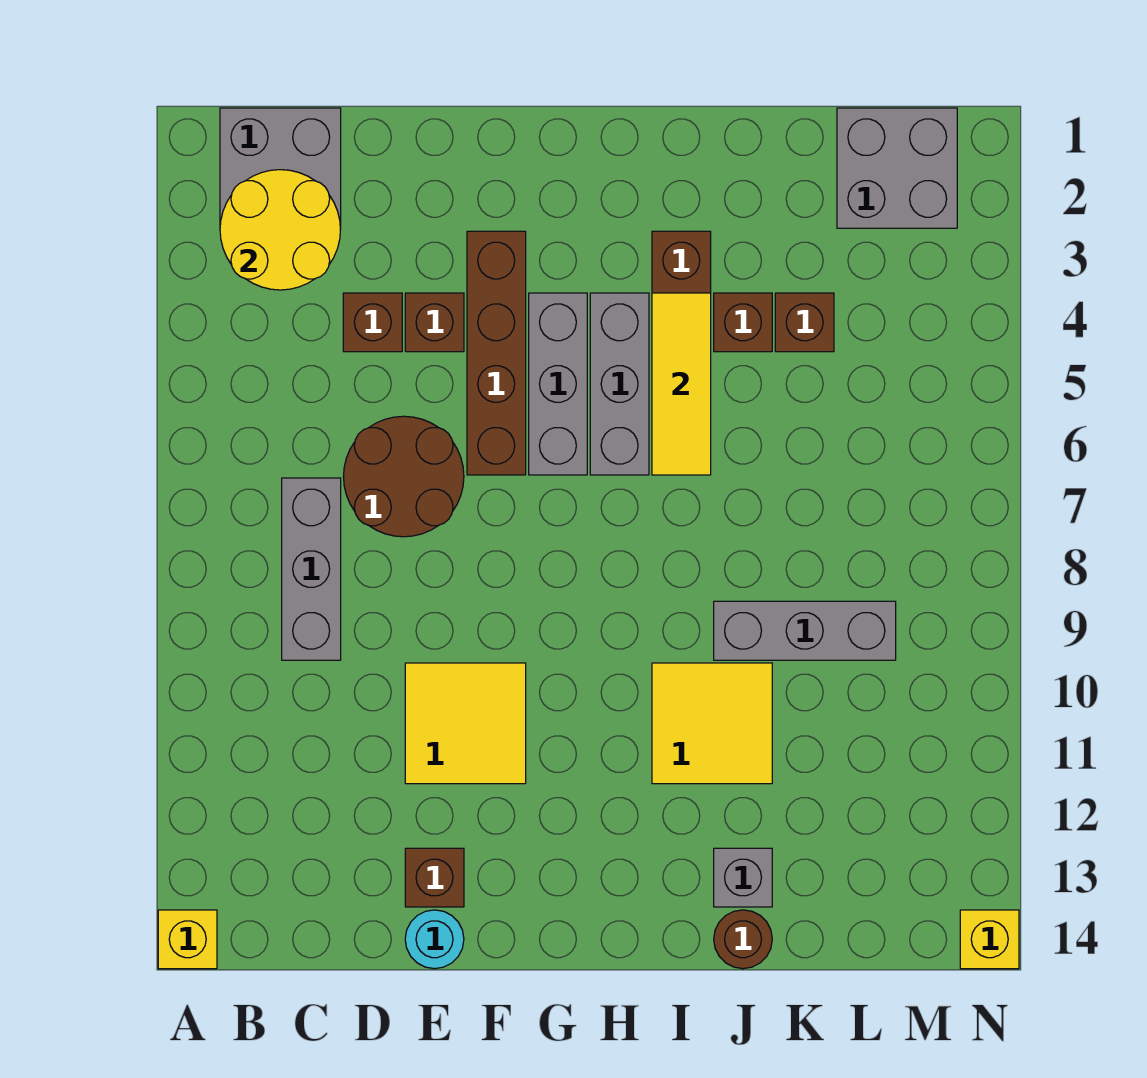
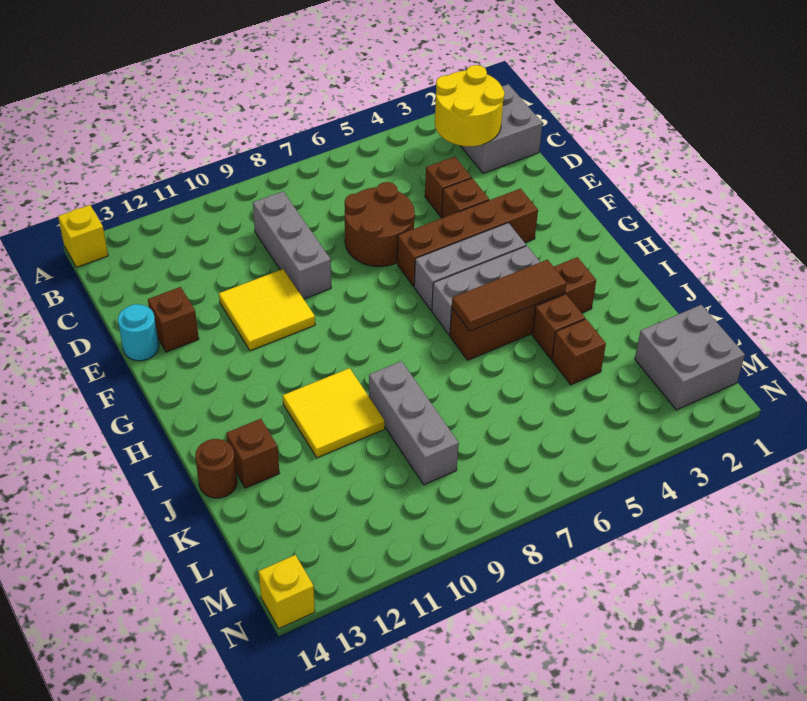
grey brick C7:C9 level 1 -> grey brick C9:E9 level 1
yellow tile I4:I6 level 2 -> brown tile I4:I6 level 2
grey brick J13 level 1 -> brown brick J13 level 1

